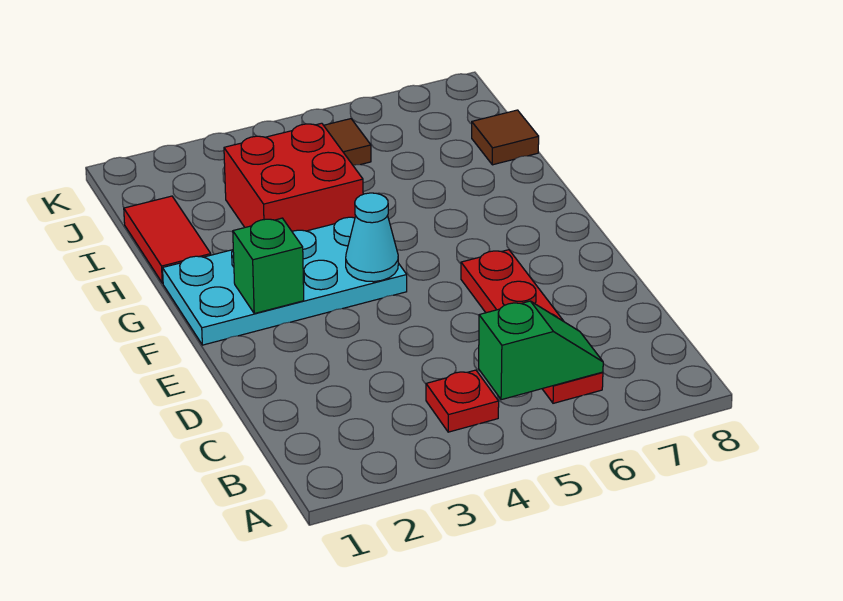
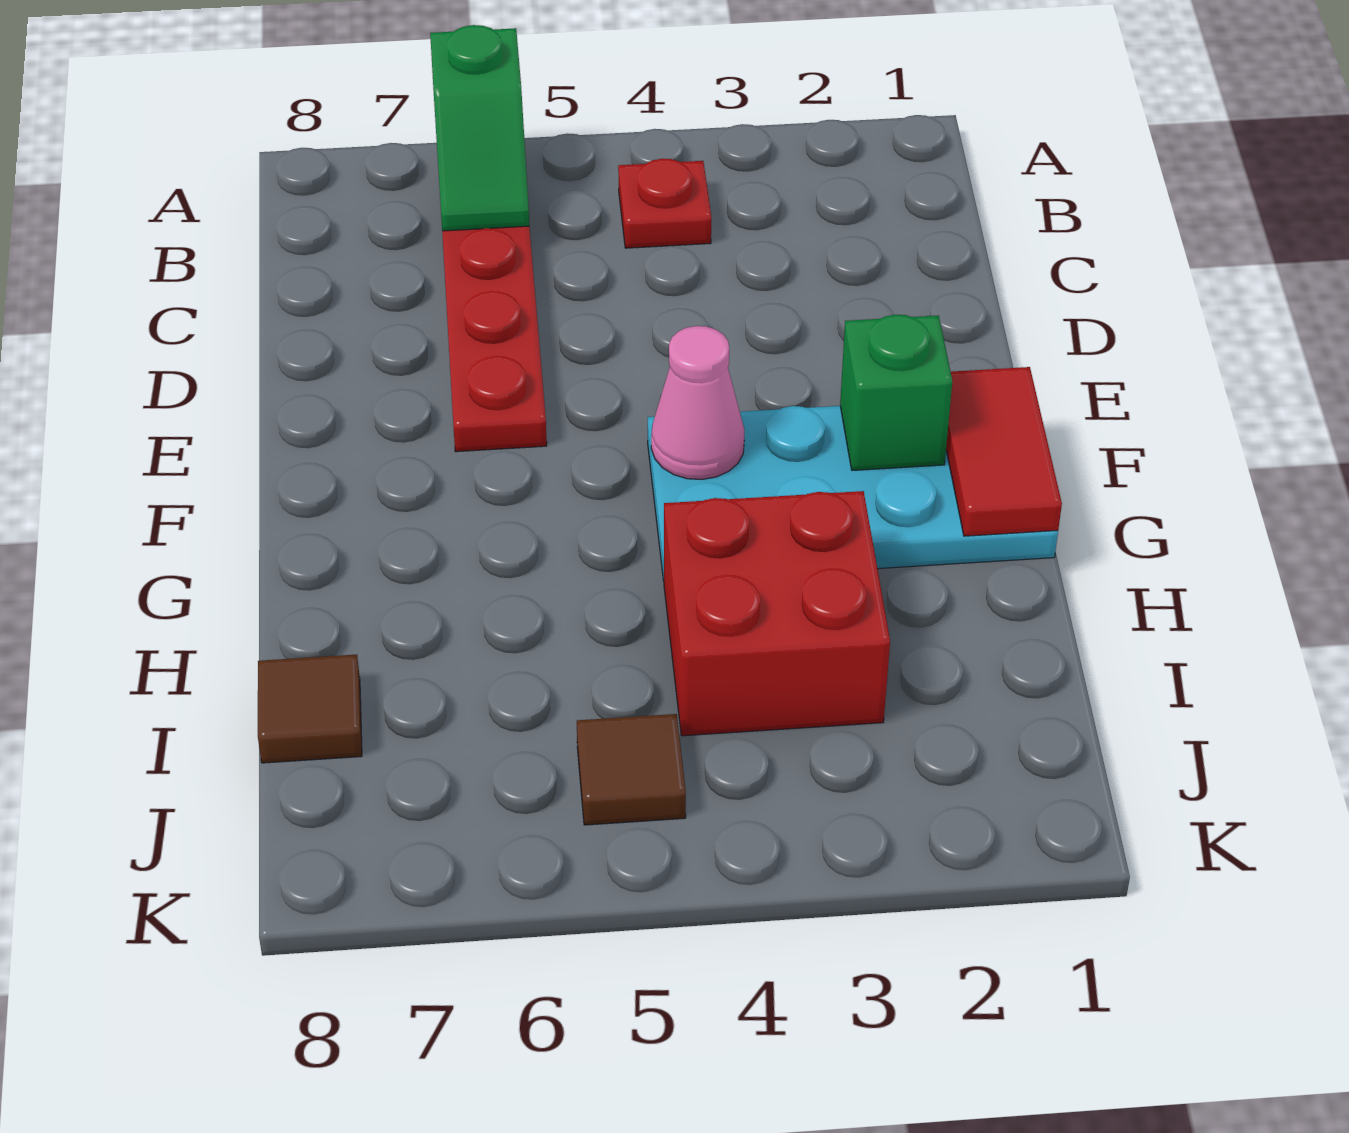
green slope B5:B6 level 2 top 5 -> green slope A6:B6 level 2 top A
cyan cone F4 level 2 -> pink cone F4 level 2
red tile H1:I1 level 1 -> red tile F1:G1 level 2

